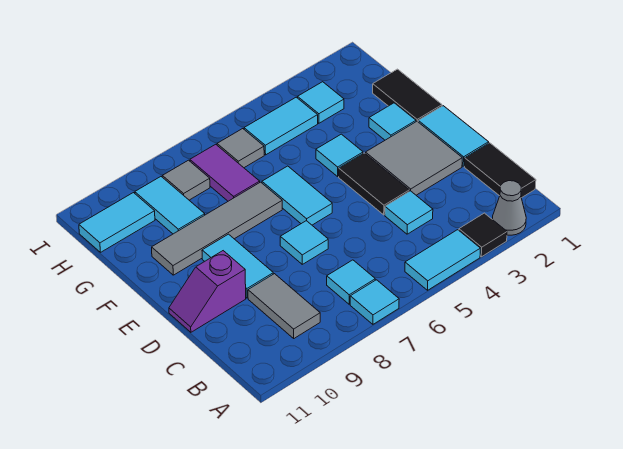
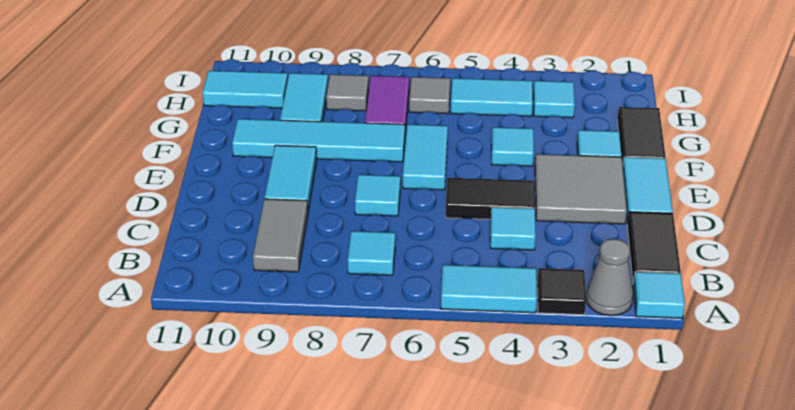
cyan tile A7 level 1 -> cyan tile A1 level 1
black tile D4:E4 level 1 -> black tile D4:D5 level 1
purple slope D10:D11 level 1 top 10 -> none
grey tile F7:F10 level 1 -> cyan tile F7:F10 level 1

